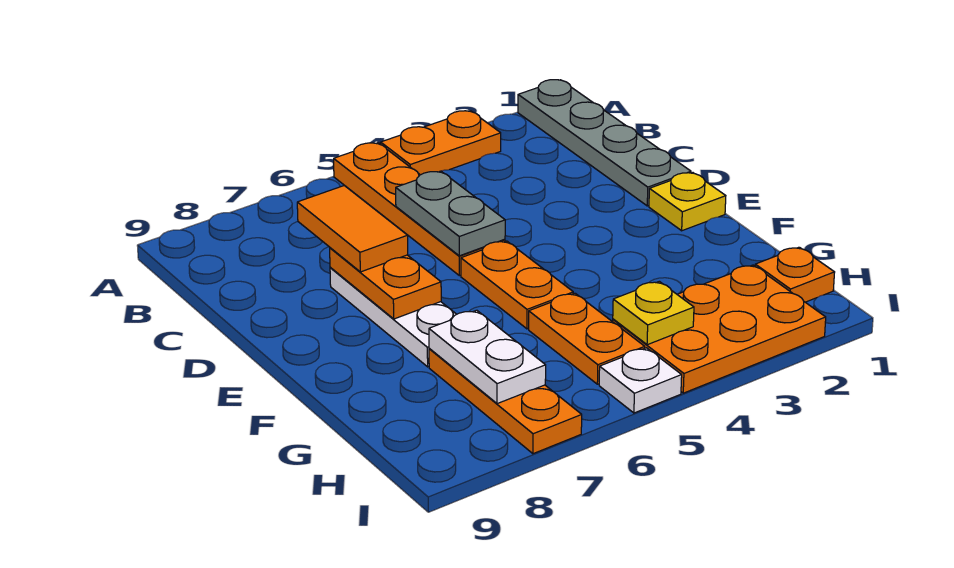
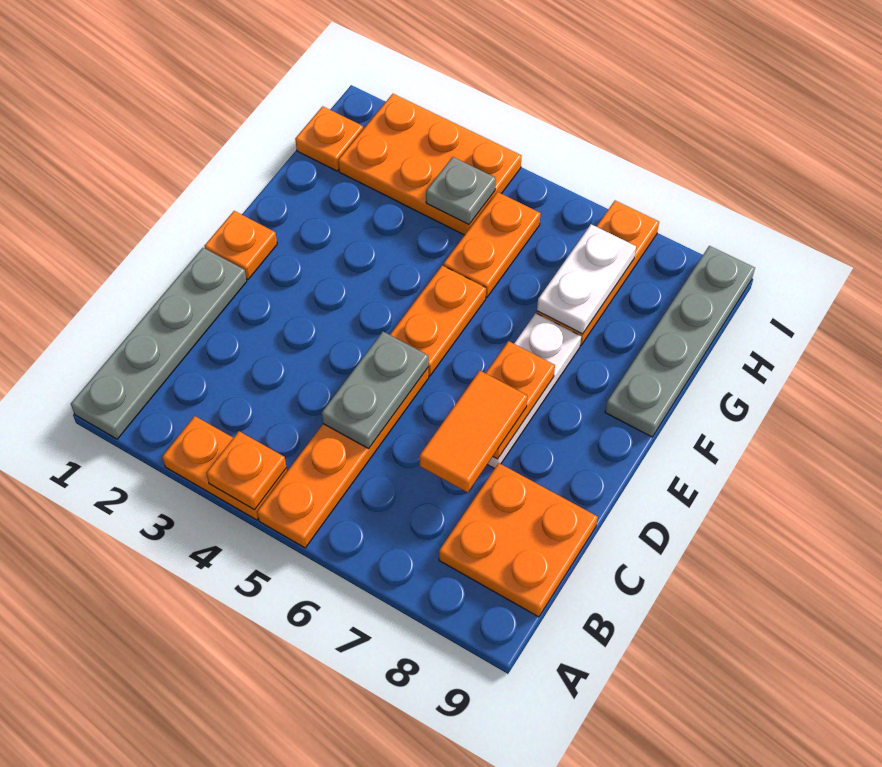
none -> orange plate A4 level 2
none -> orange plate B8:C9 level 1
yellow plate E1 level 1 -> orange plate E1 level 1
none -> grey plate F9:I9 level 1
yellow plate H4 level 2 -> grey plate H4 level 2
white plate I5 level 1 -> none

